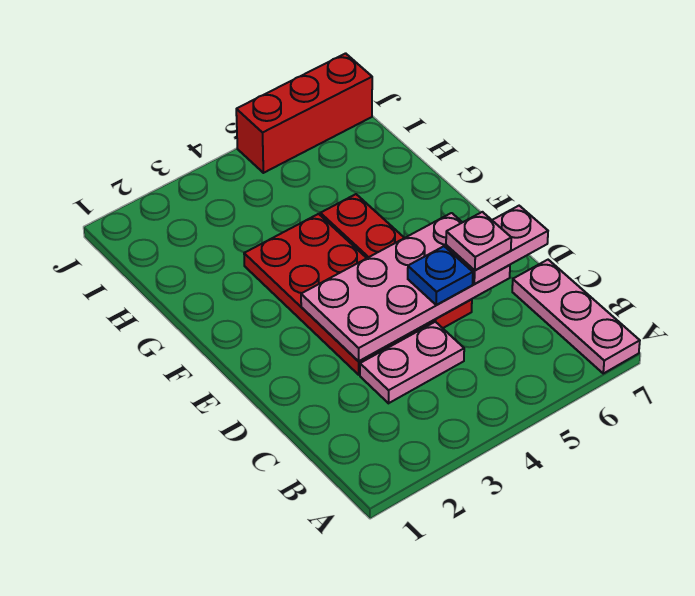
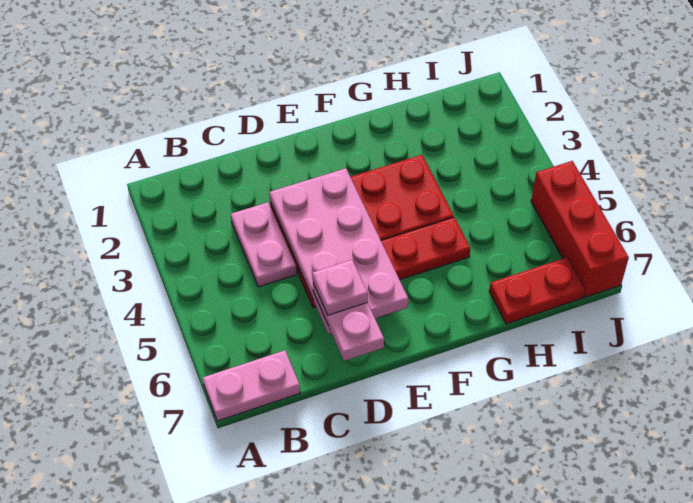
pink plate A7:C7 level 1 -> pink plate A7:B7 level 1
blue plate D5 level 3 -> none
none -> red plate H7:I7 level 1

